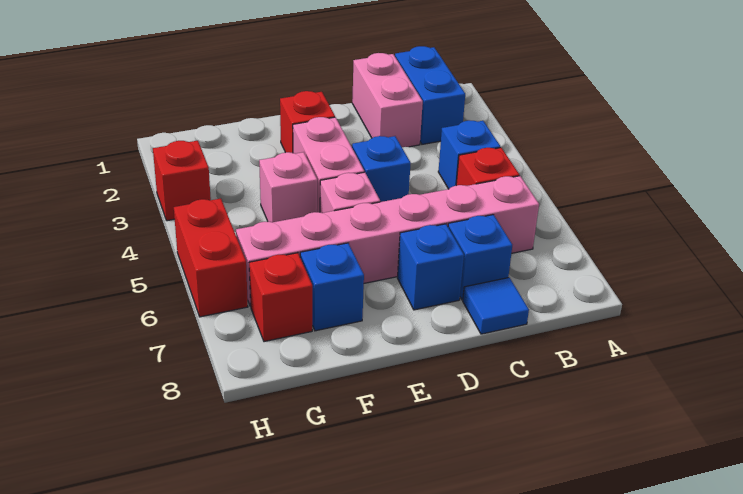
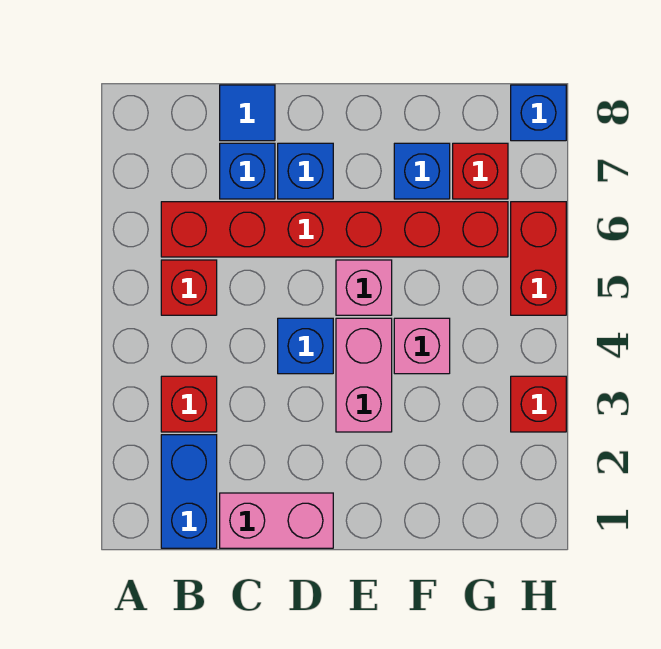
blue brick B4 level 1 -> blue brick H8 level 1
pink brick B6:G6 level 1 -> red brick B6:G6 level 1
pink brick C1:C2 level 1 -> pink brick C1:D1 level 1
red brick E2 level 1 -> red brick B3 level 1

